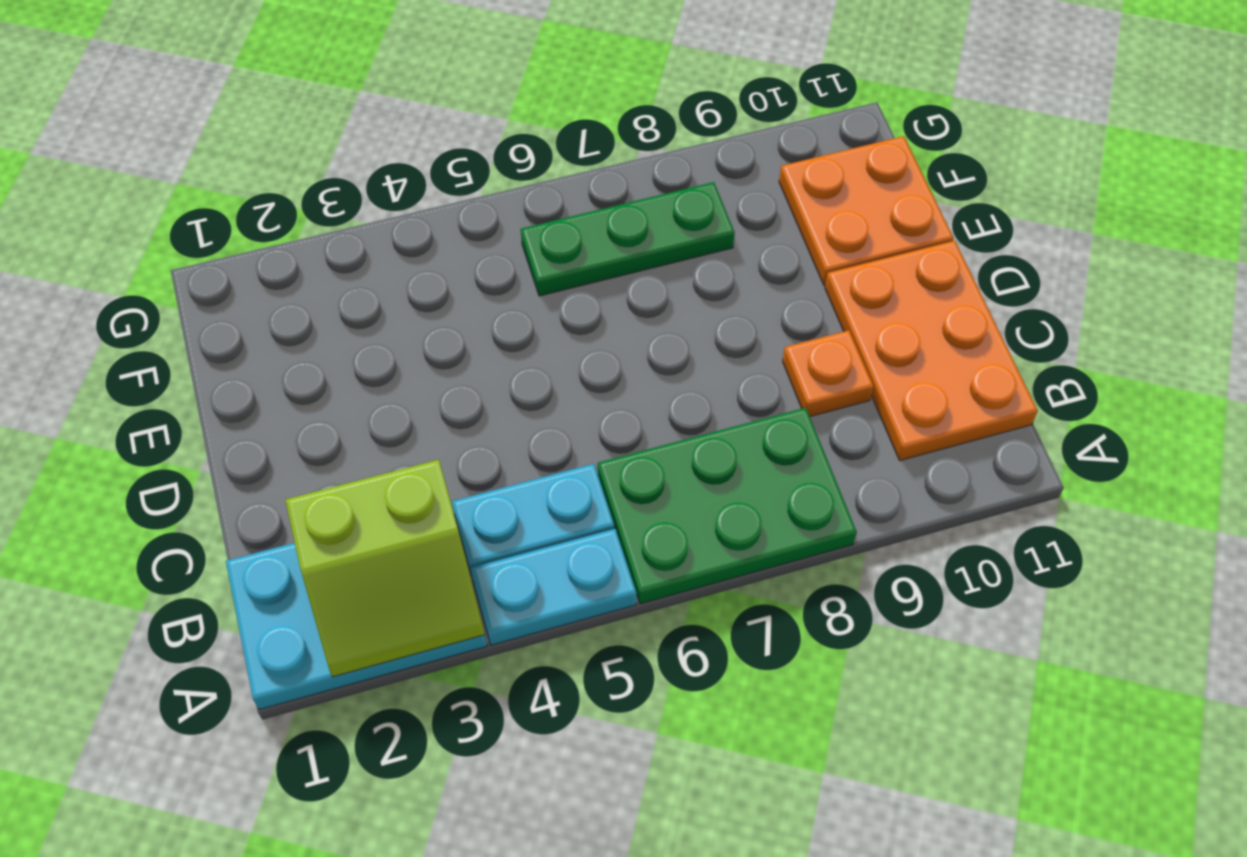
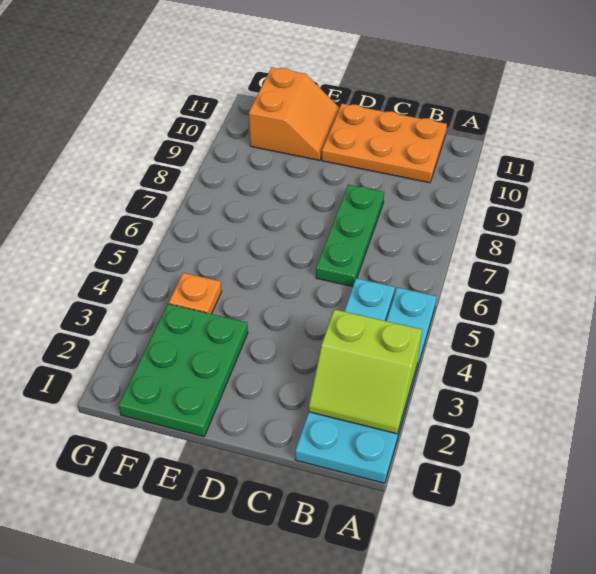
lime slope A2:B3 level 2 top B -> lime slope A2:B3 level 2 top 3
green plate A6:B8 level 1 -> green plate E1:F3 level 1
orange plate C9 level 1 -> orange plate F4 level 1
orange plate E10:F11 level 1 -> orange slope E10:F11 level 1 top F
green plate F6:F8 level 1 -> green plate C6:C8 level 1

